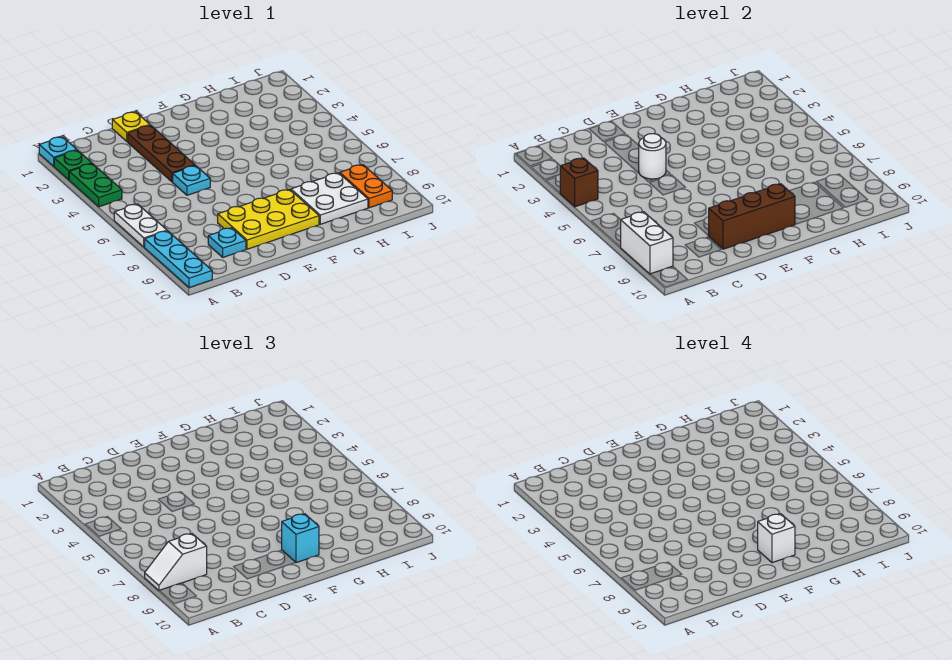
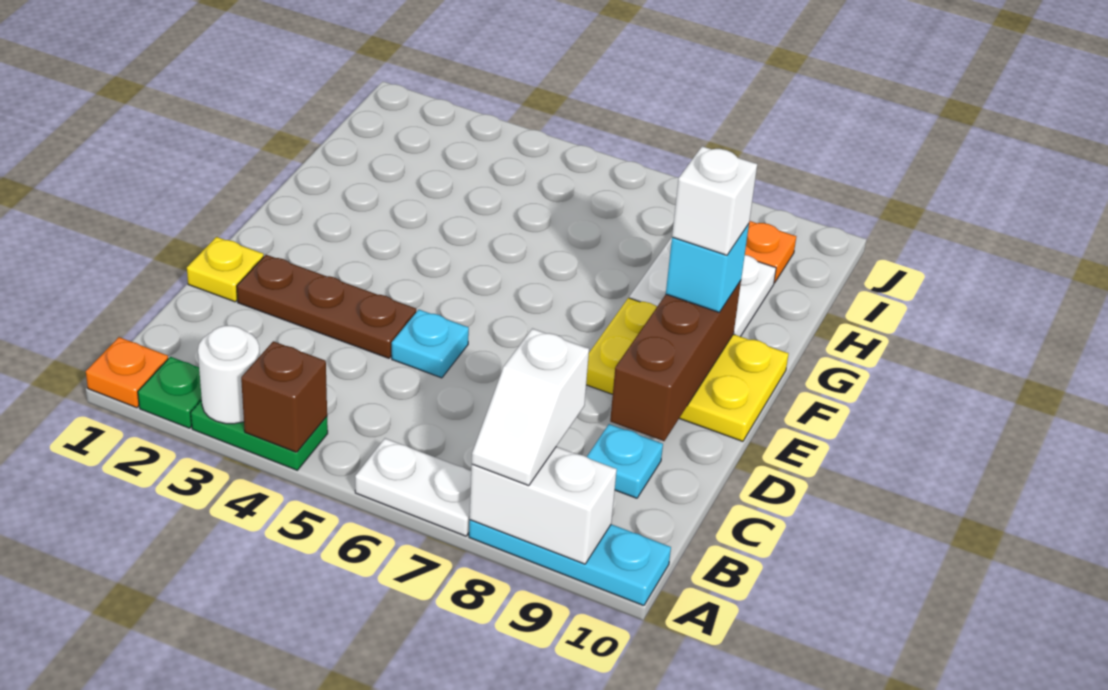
cyan plate A1 level 1 -> orange plate A1 level 1
white round brick D4 level 2 -> white round brick A3 level 2
yellow plate D8:F9 level 1 -> yellow plate E8:F10 level 1

